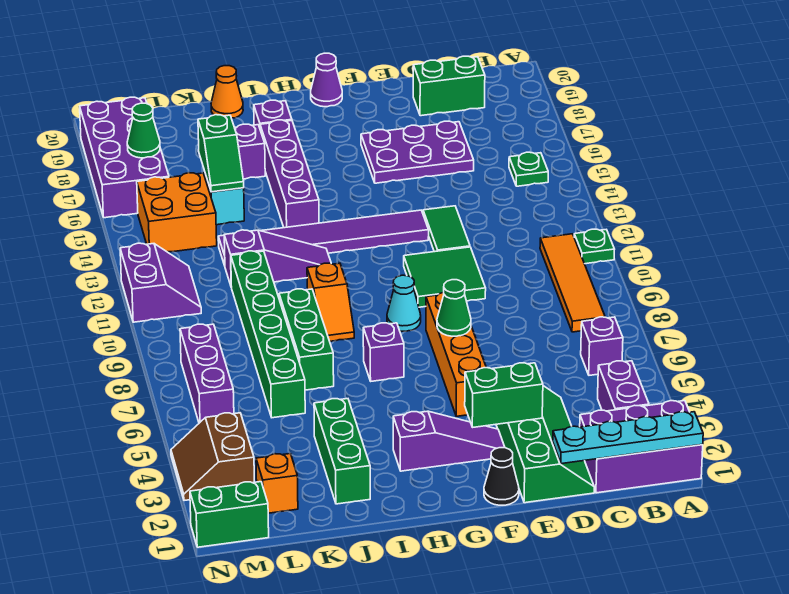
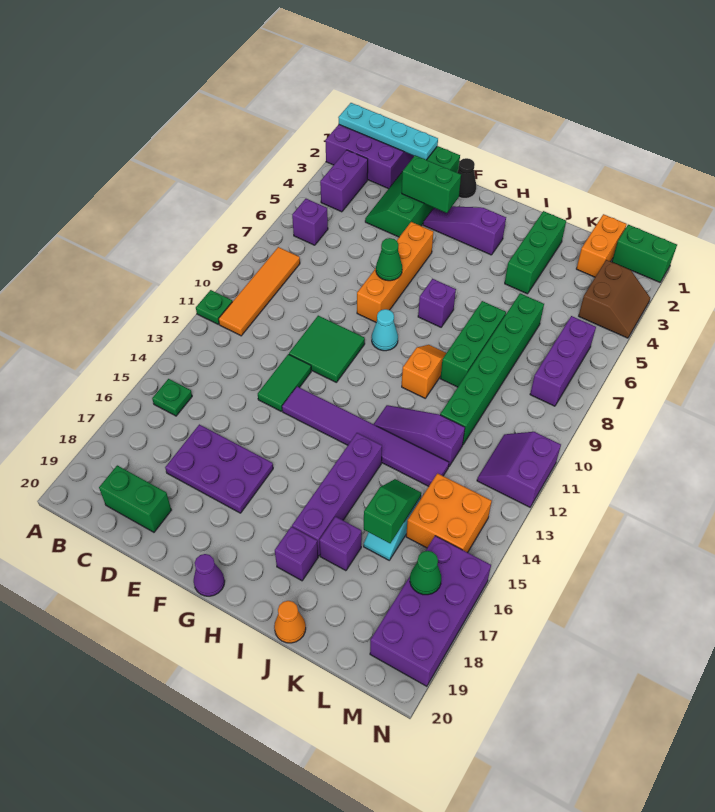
orange brick L2 level 1 -> orange brick L1:L2 level 1

